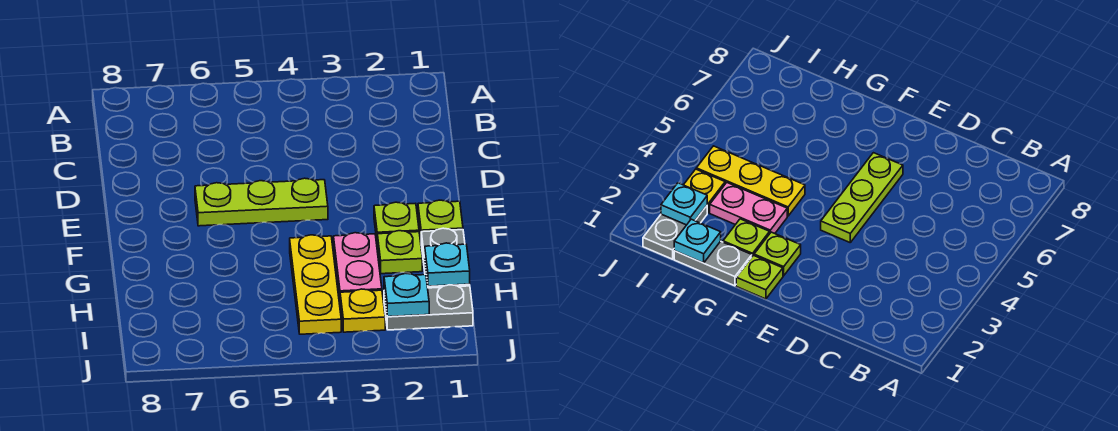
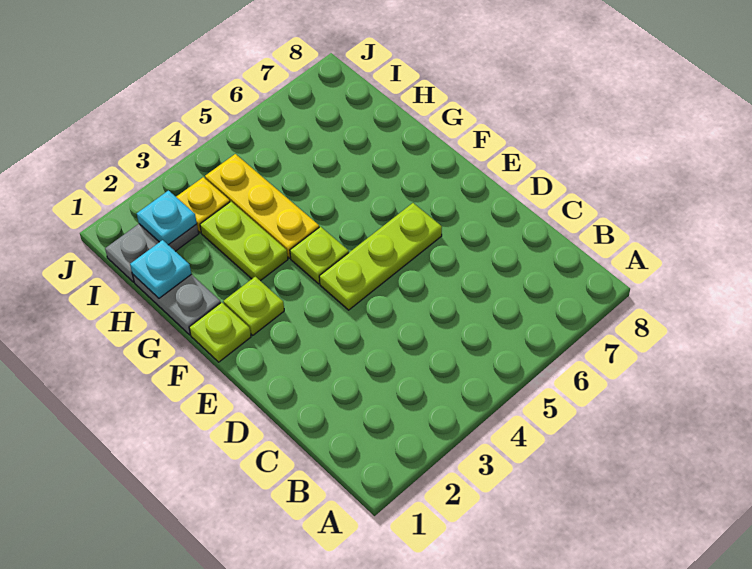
lime plate G2 level 1 -> lime plate F4 level 1
pink plate G3:H3 level 1 -> lime plate G3:H3 level 1

